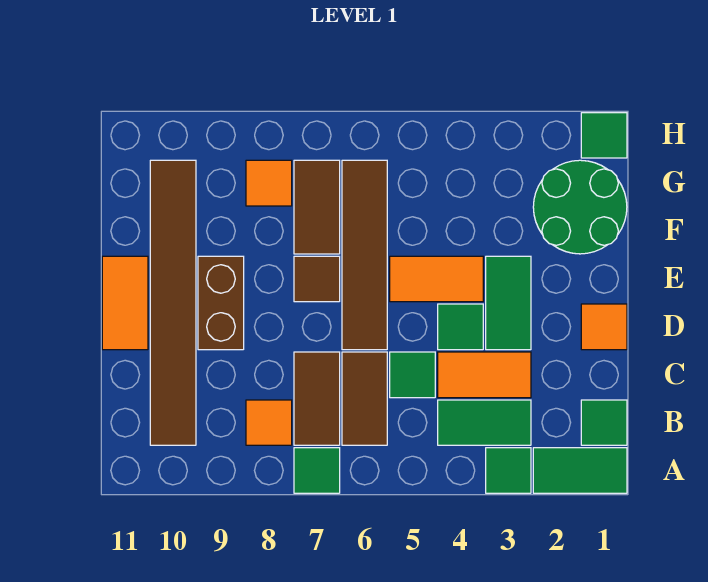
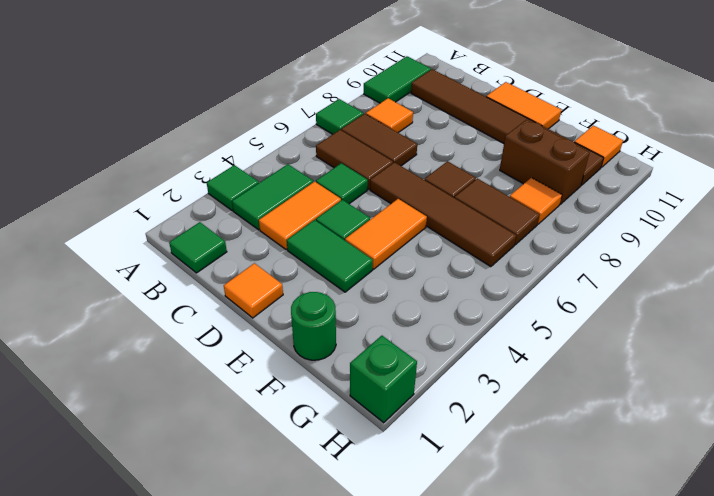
green tile A1:A2 level 1 -> green tile A9:A10 level 1
brown brick D9:E9 level 1 -> brown brick F9:G9 level 1
green round brick F1:G2 level 1 -> green round brick F1 level 1
none -> orange tile G11 level 1
green tile H1 level 1 -> green brick H1 level 1

